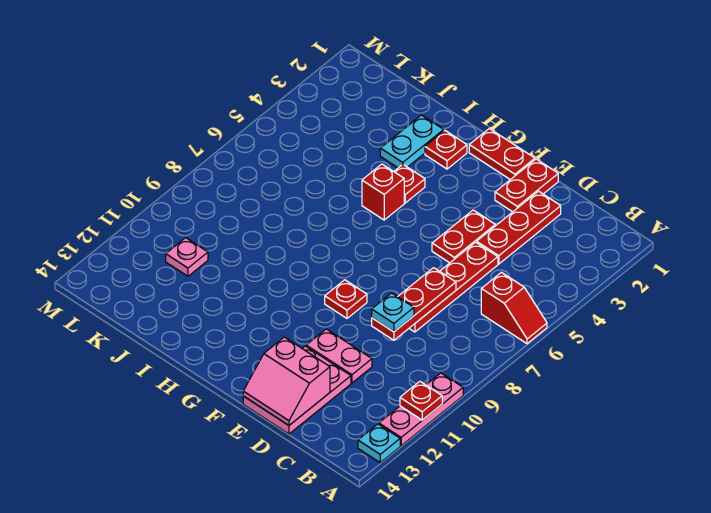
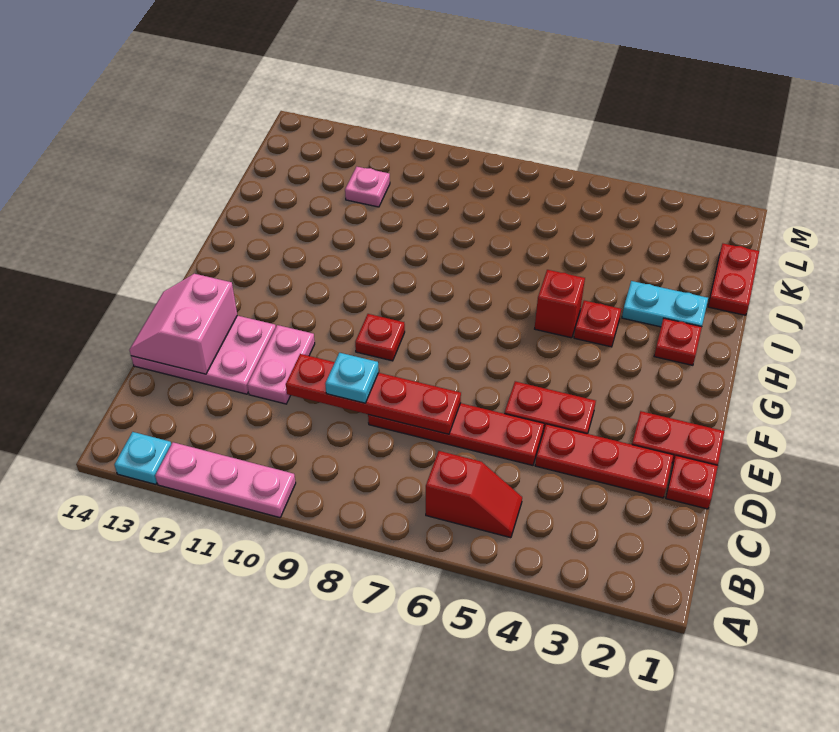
red slope A6:B6 level 1 top B -> red slope B5:B6 level 1 top 6
red plate A11 level 2 -> red plate D1 level 1
red plate D7:D9 level 2 -> red plate D7:D10 level 2
red plate F1:G1 level 1 -> red plate J1:K1 level 1

